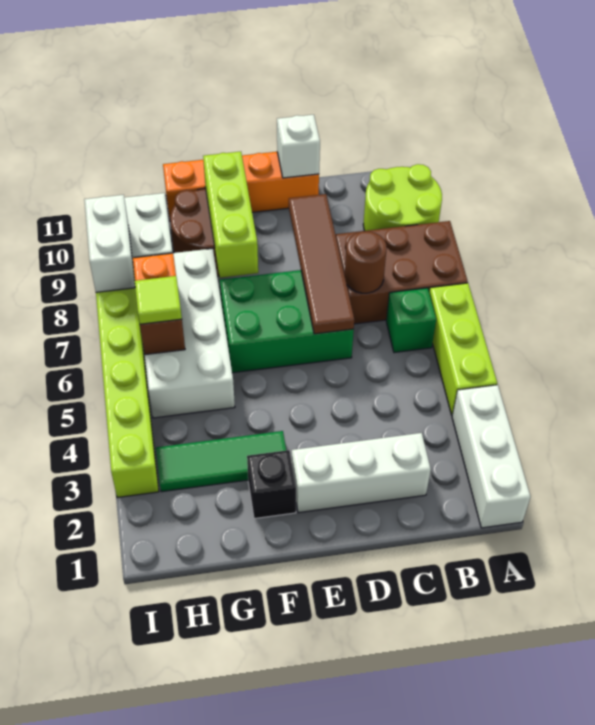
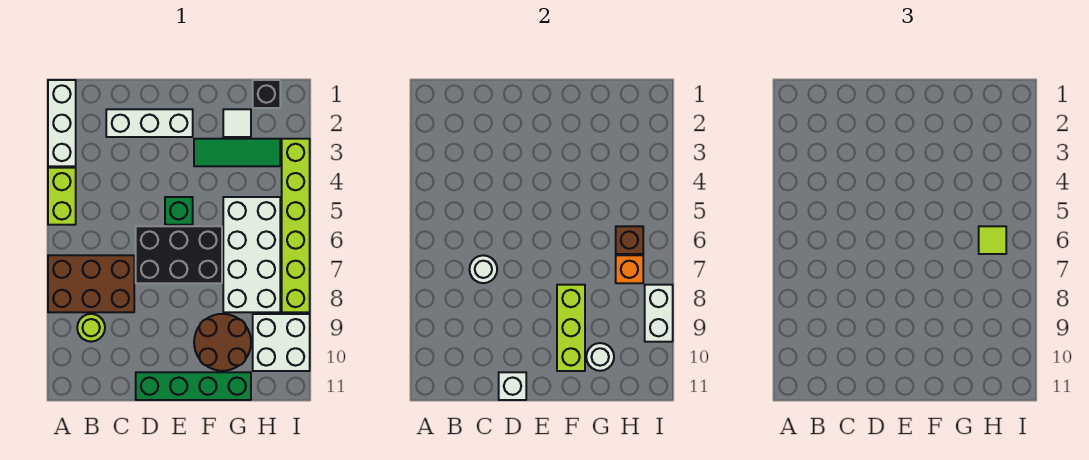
lime brick A4:A6 level 1 -> lime brick A4:A5 level 1
lime round brick A9:B10 level 1 -> lime round brick B9 level 1
green brick B6 level 1 -> green brick E5 level 1
brown round brick C7 level 2 -> white round brick C7 level 2
green brick D6:F7 level 1 -> black brick D6:F7 level 1
brown tile D6:D9 level 2 -> none
orange brick D11:G11 level 1 -> green brick D11:G11 level 1
black brick F2 level 1 -> black brick H1 level 1
none -> white tile G2 level 1
none -> white round brick G10 level 2

